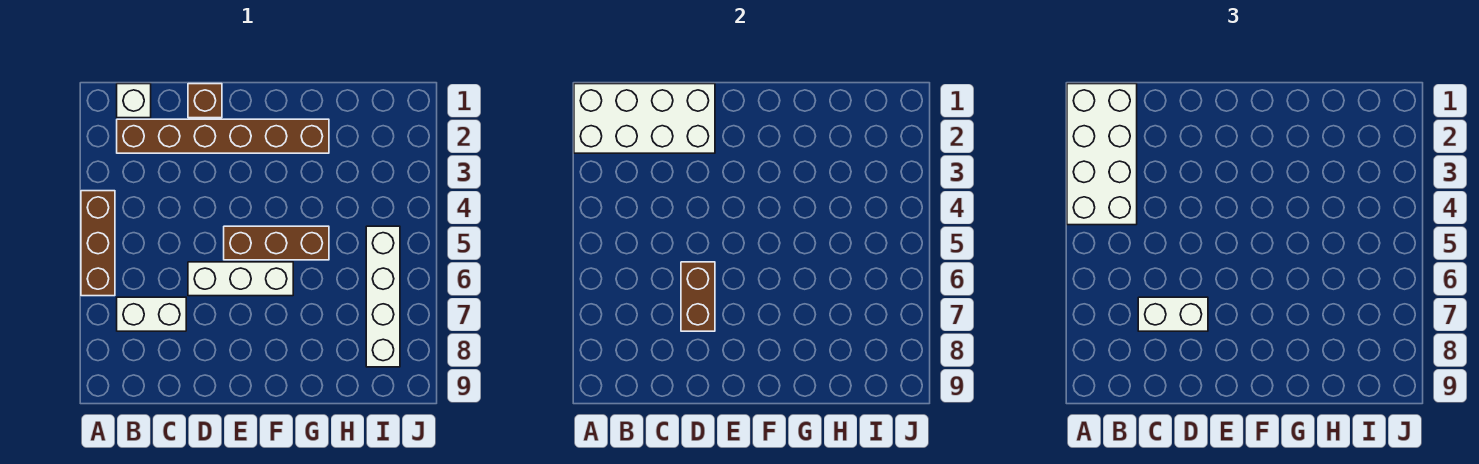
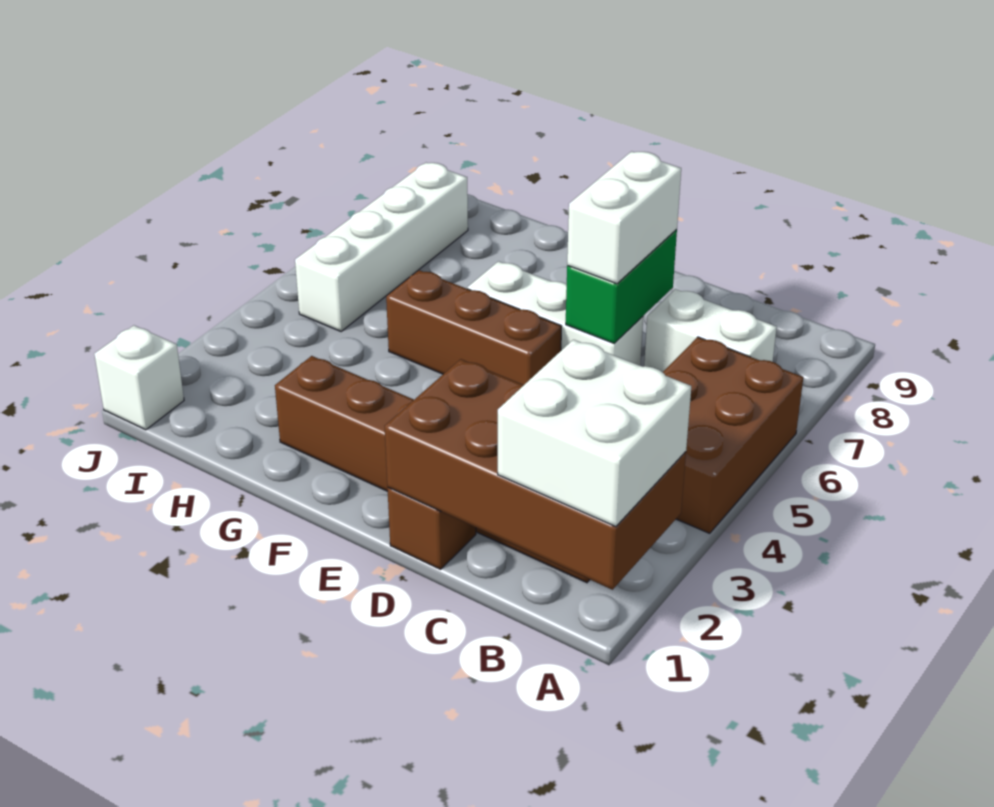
white brick A1:D2 level 2 -> brown brick A1:D2 level 2
white brick A1:B4 level 3 -> white brick A1:B2 level 3
brown brick A4:A6 level 1 -> brown brick A4:B6 level 1
white brick B1 level 1 -> white brick J1 level 1
white brick C7:D7 level 3 -> white brick D6:D7 level 3
brown brick D6:D7 level 2 -> green brick D6:D7 level 2

